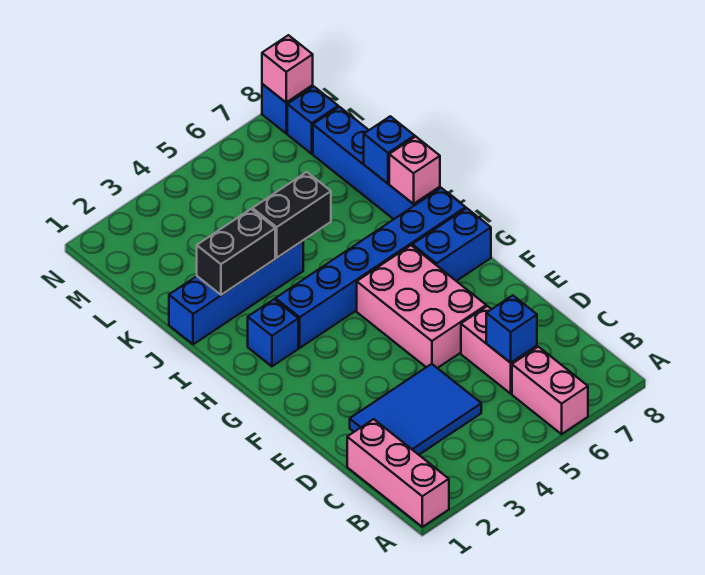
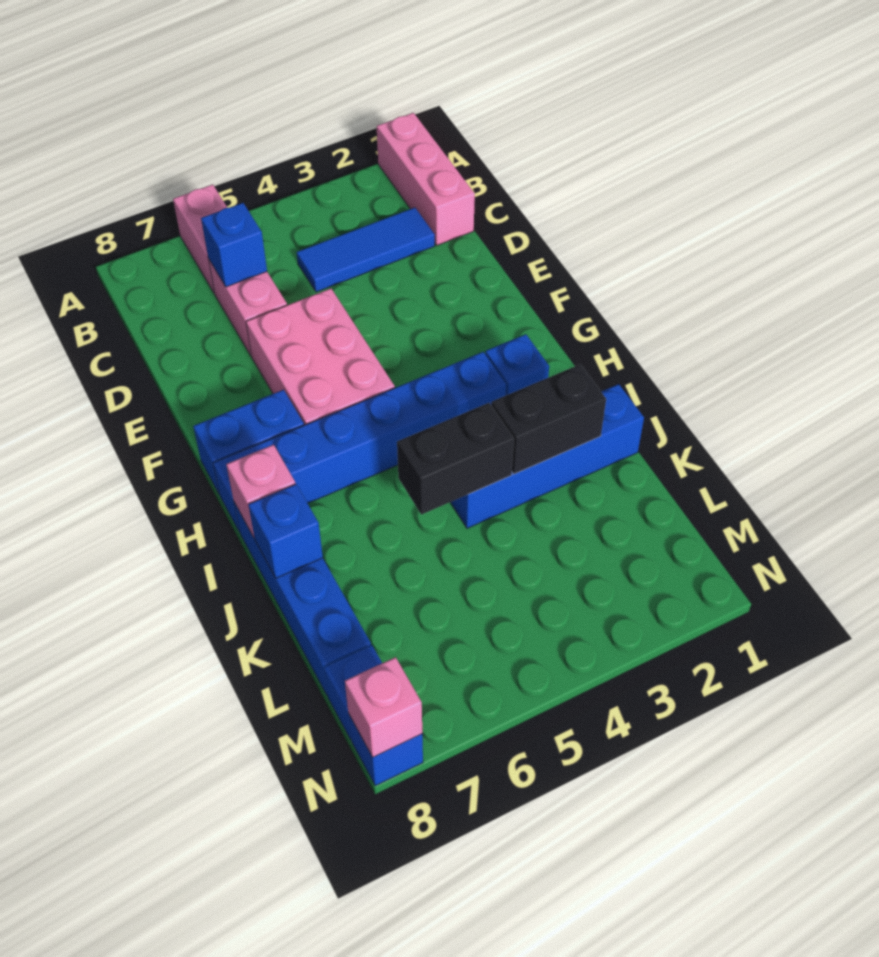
blue tile C2:D4 level 1 -> blue tile C2:C4 level 1

